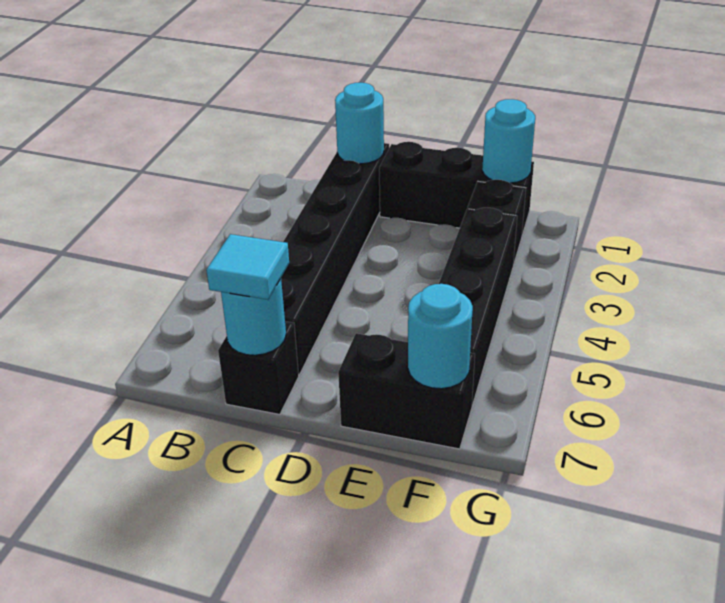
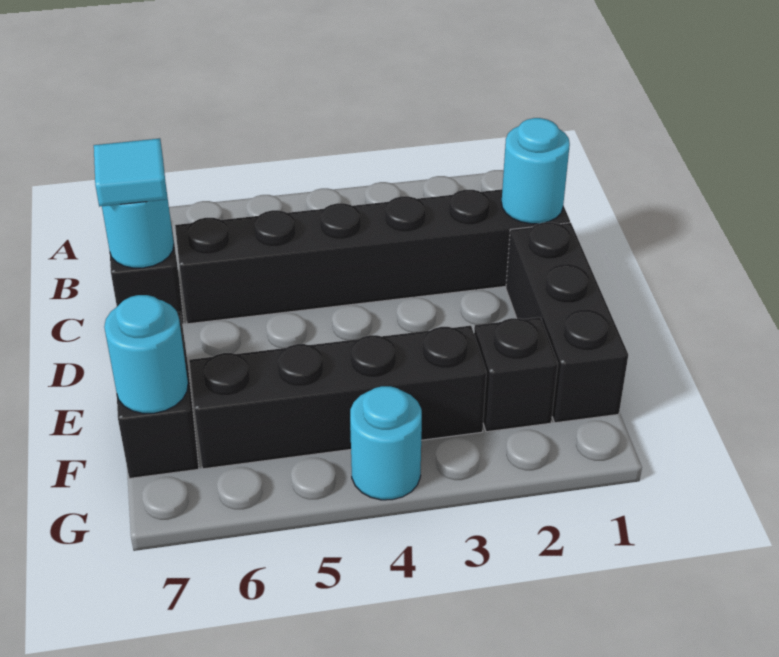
cyan round brick F1 level 2 -> cyan round brick G4 level 1

